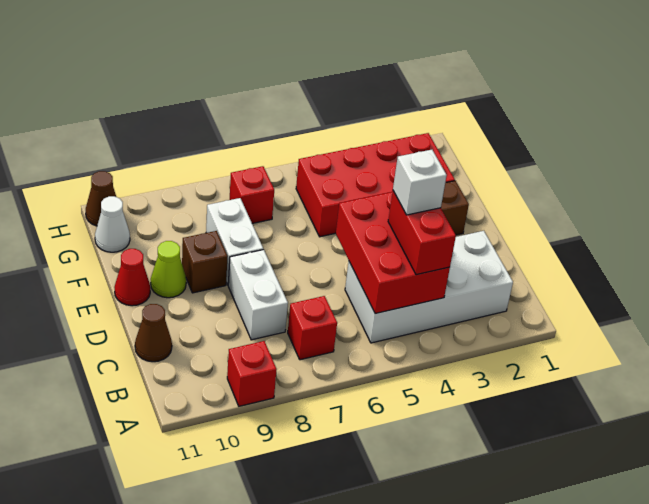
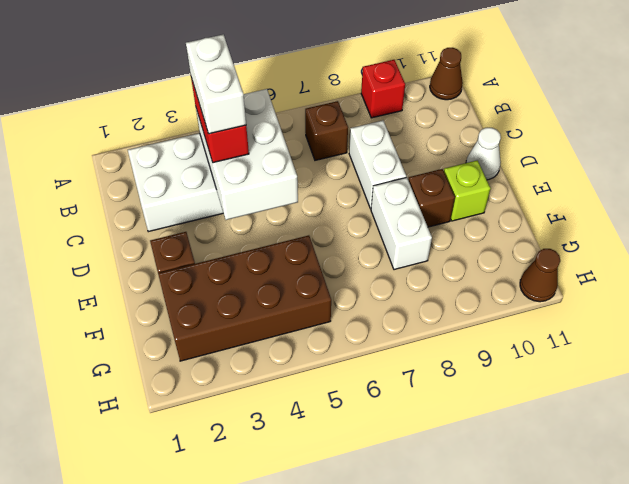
red brick B4:D5 level 2 -> white brick B4:D5 level 2
red brick B7 level 1 -> brown brick B7 level 1
white brick C4 level 4 -> white brick B4:C4 level 4
brown cone C11 level 1 -> brown cone A11 level 1
lime cone E10 level 1 -> lime brick E10 level 1
red cone E11 level 1 -> none
red brick F2:G5 level 1 -> brown brick F2:G5 level 1
red brick G7 level 1 -> none
white cone G11 level 1 -> white cone D11 level 1

